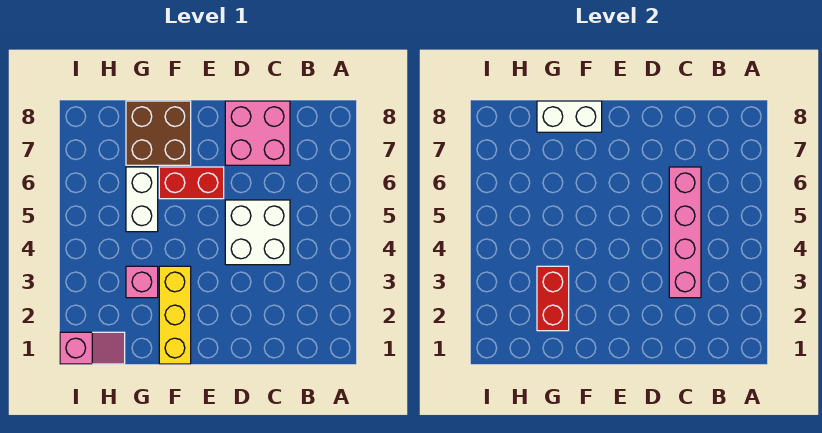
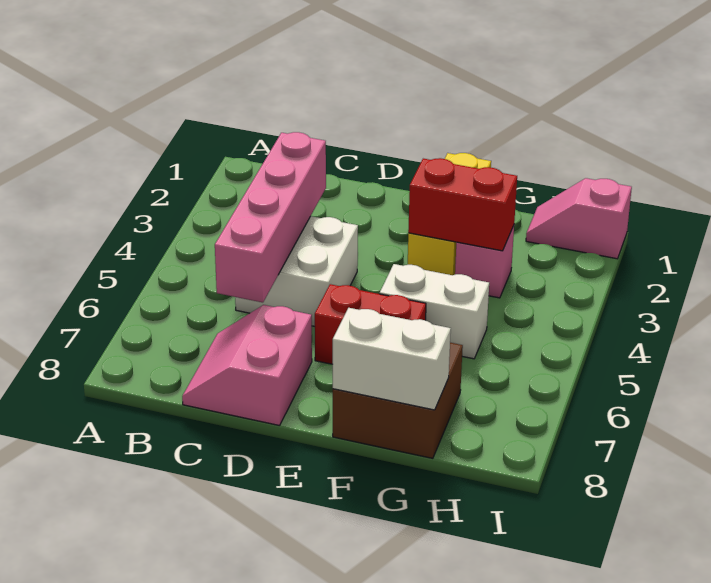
pink brick C7:D8 level 1 -> pink slope C7:D8 level 1 top D
red brick G2:G3 level 2 -> red brick F3:G3 level 2
white brick G5:G6 level 1 -> white brick F5:G5 level 1

